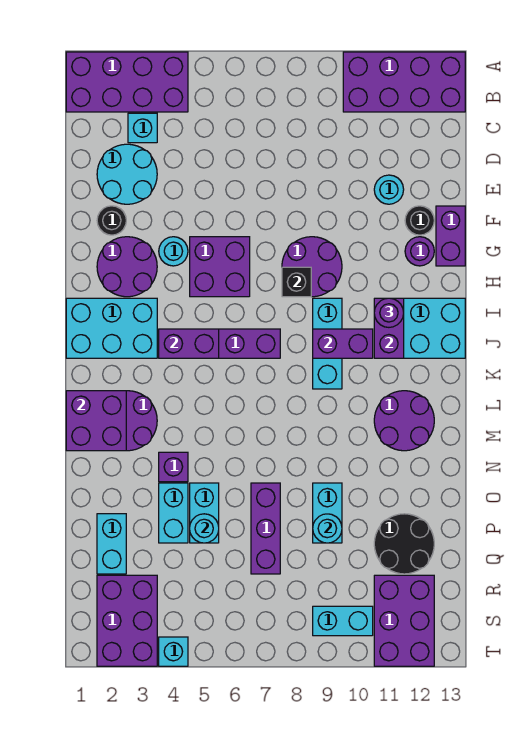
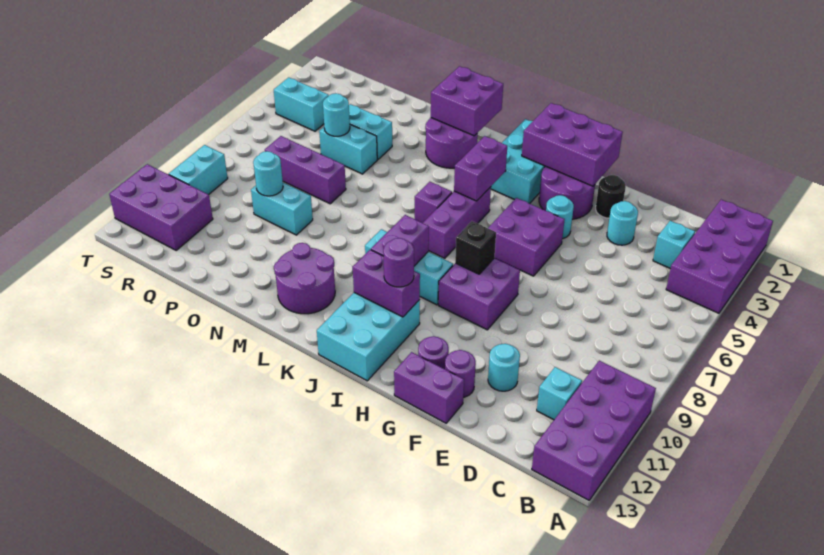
cyan round brick D2:E3 level 1 -> cyan round brick E3 level 1
black round brick F12 level 1 -> purple round brick F12 level 1
purple round brick G8:H9 level 1 -> purple brick G8:H9 level 1
purple brick N4 level 1 -> purple brick K6 level 1
cyan brick P2:Q2 level 1 -> cyan brick R4:S4 level 1
black round brick P11:Q12 level 1 -> none
purple brick R2:T3 level 1 -> purple brick G1:I2 level 2
cyan brick T4 level 1 -> cyan brick C11 level 1

